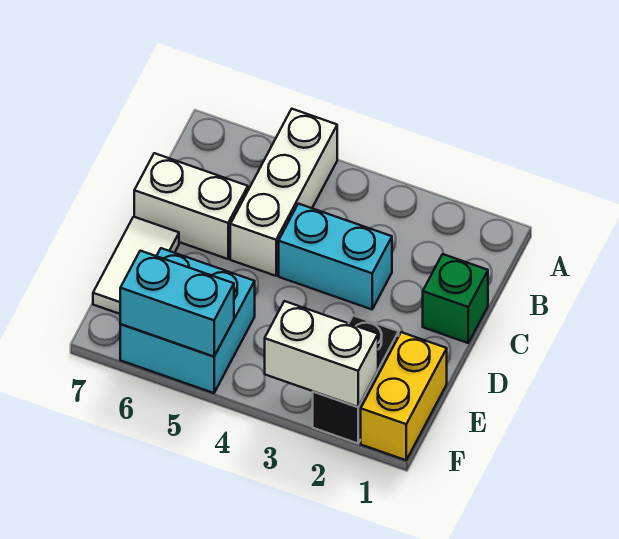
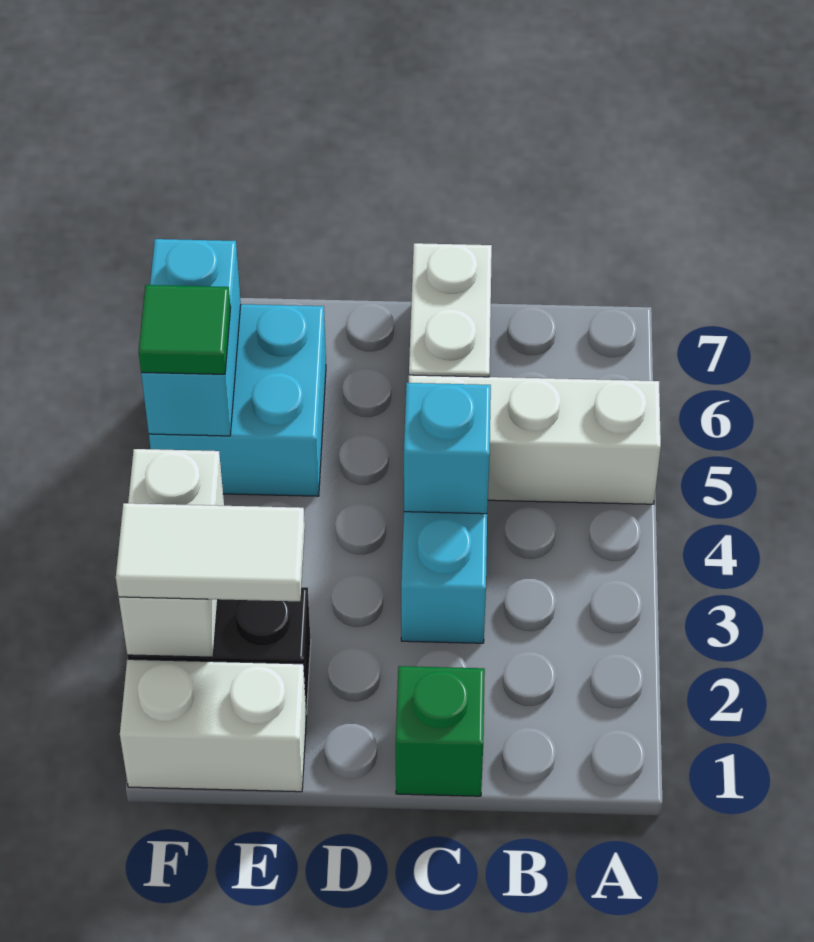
none -> cyan brick C4 level 2
white tile D7:E7 level 1 -> white tile E2:F2 level 3
yellow brick E1:F1 level 1 -> white brick E1:F1 level 1
none -> green tile F5 level 3

